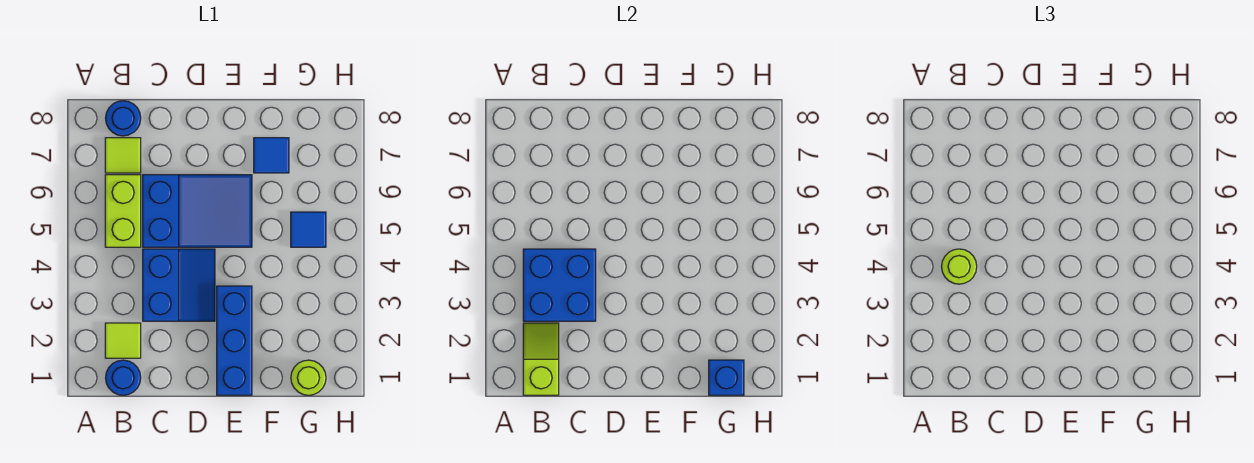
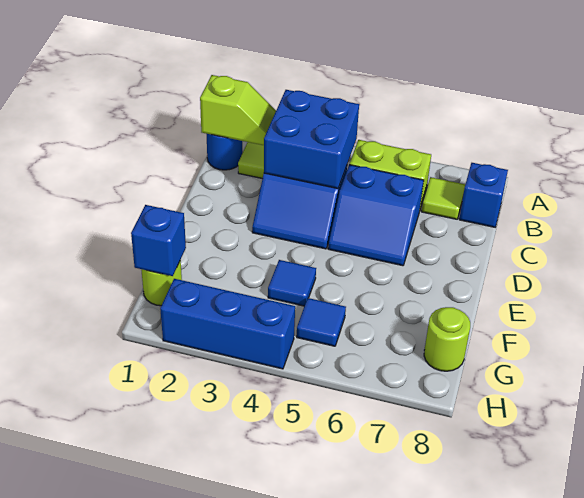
lime round brick B4 level 3 -> lime round brick G8 level 1
blue round brick B8 level 1 -> blue brick B8 level 1
blue slope C5:E6 level 1 top C -> blue slope C5:D6 level 1 top C
blue brick E1:E3 level 1 -> blue brick H2:H4 level 1
blue tile F7 level 1 -> blue tile F4 level 1

